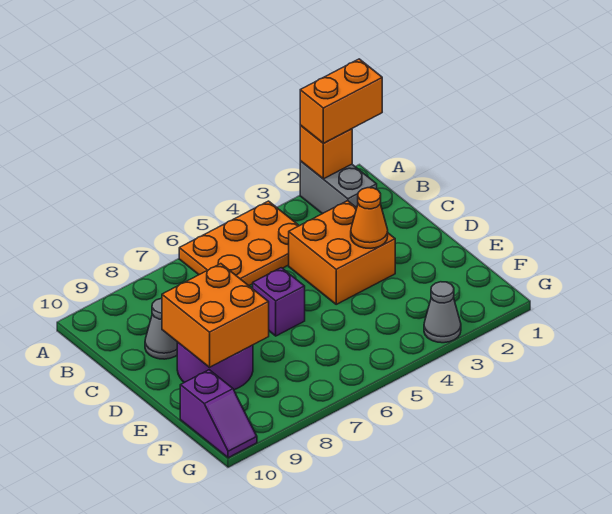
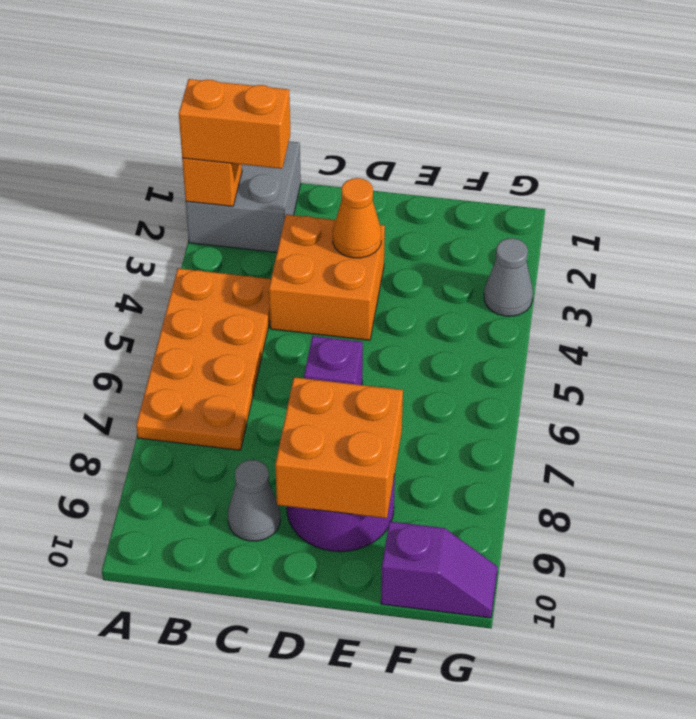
orange brick A1:A2 level 3 -> orange brick A2:B2 level 3
grey brick A2:B2 level 1 -> grey brick A1:B2 level 1
orange plate A4:B6 level 1 -> orange plate A4:B7 level 1

